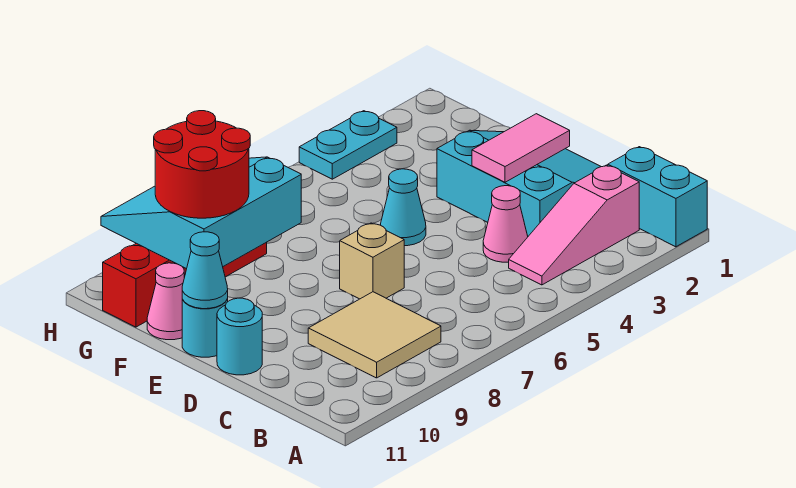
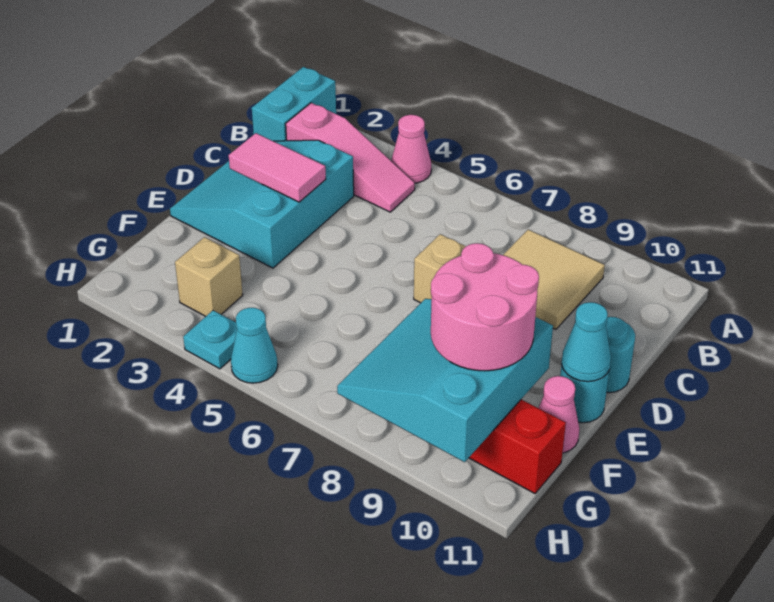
pink cone C4 level 1 -> pink cone A4 level 1
cyan cone E5 level 1 -> cyan cone H5 level 1
cyan slope F8:H10 level 2 top F -> cyan slope F8:H10 level 2 top 10
red round brick F9:G10 level 3 -> pink round brick F9:G10 level 3
none -> tan brick G3 level 1
cyan plate H3:H4 level 1 -> cyan plate H4 level 1

